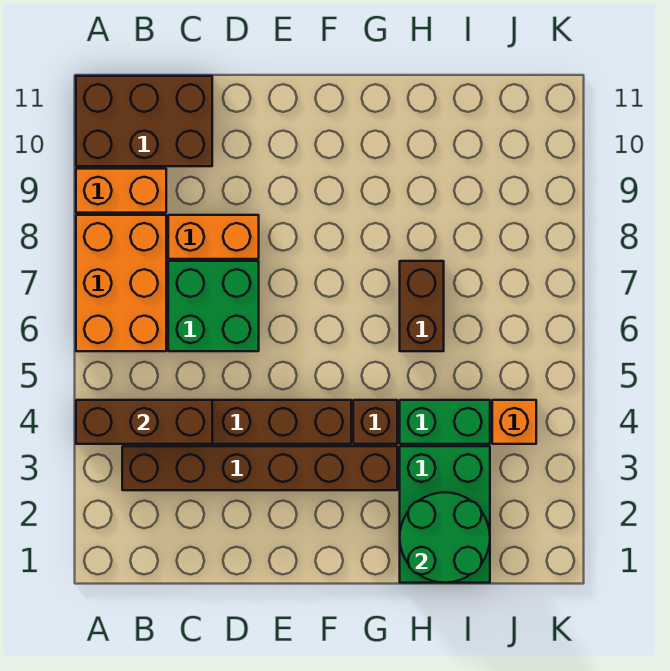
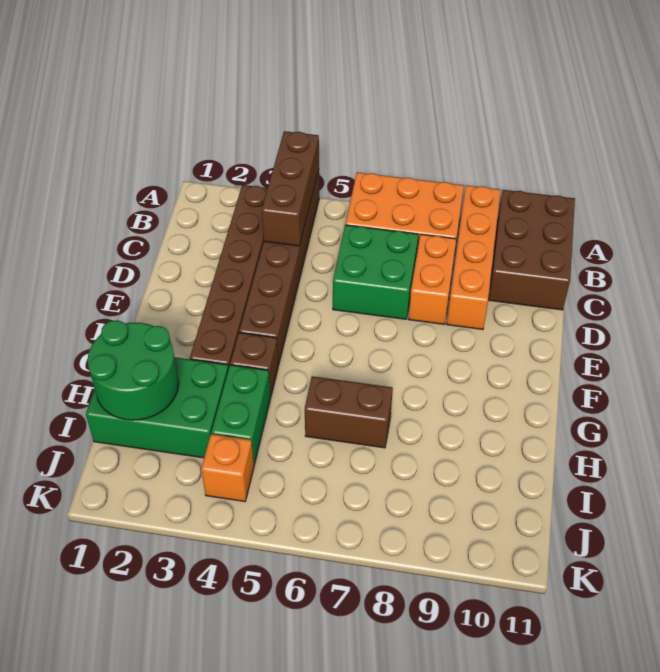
orange brick A9:B9 level 1 -> orange brick A9:D9 level 1

